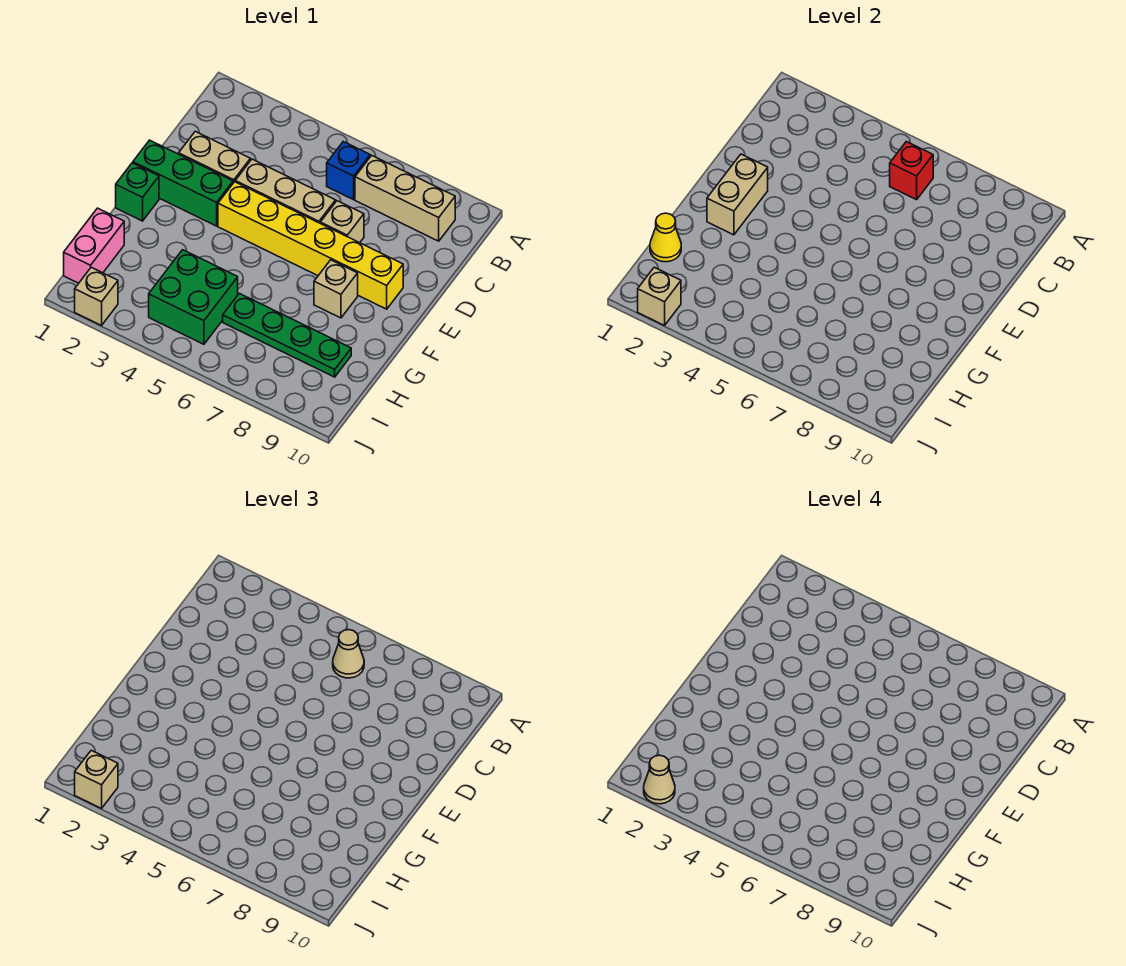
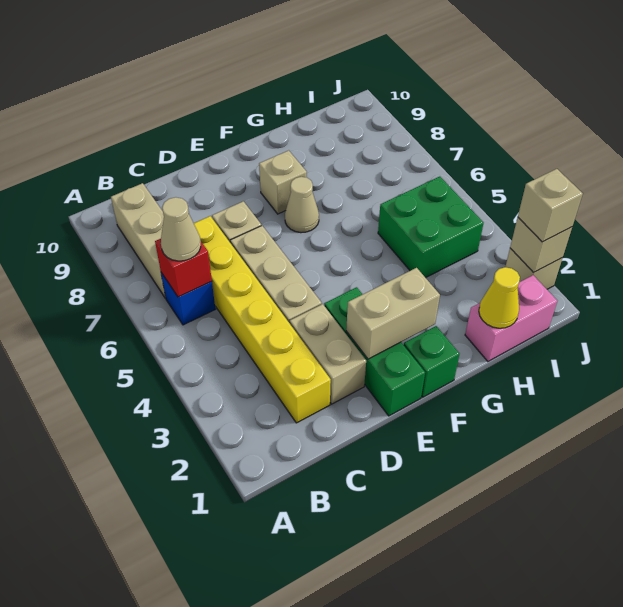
yellow brick E4:E9 level 1 -> yellow brick C2:C7 level 1
green plate H6:H9 level 1 -> none
tan cone J2 level 4 -> tan cone F7 level 1

